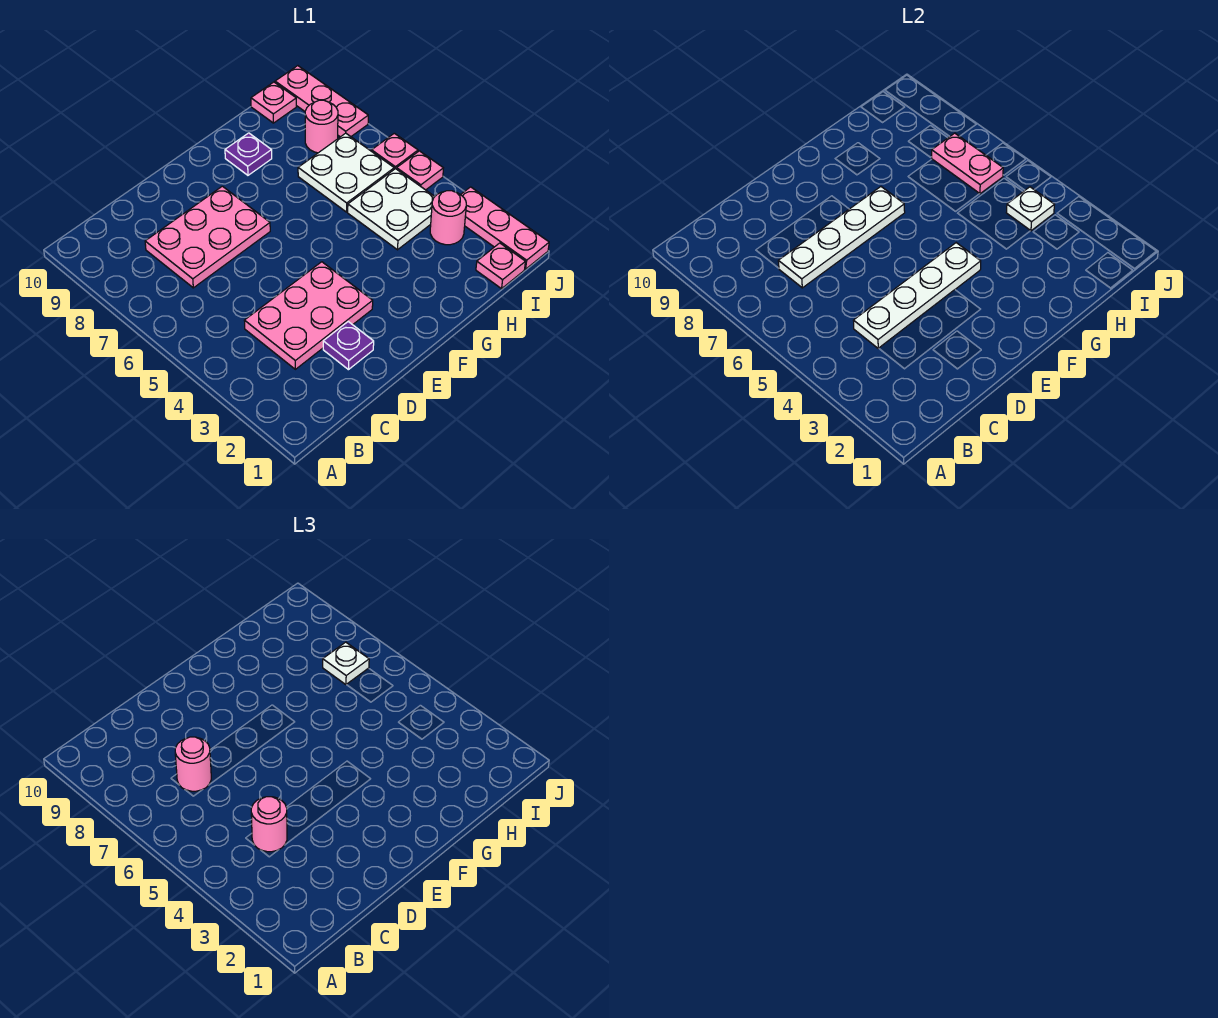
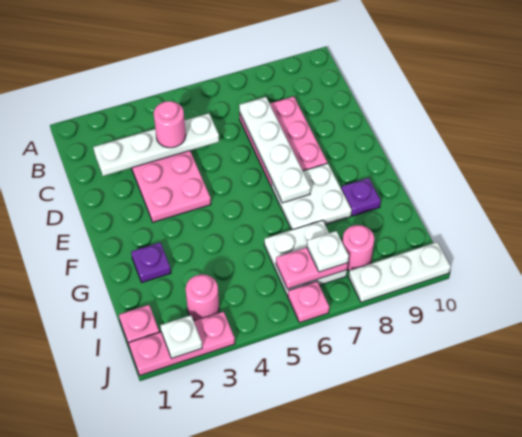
white plate C4:F4 level 2 -> white plate C2:C5 level 2
pink round brick C7 level 3 -> none
purple plate D2 level 1 -> purple plate G2 level 1
white plate H4:I5 level 1 -> white plate F7:G8 level 1
white plate I4 level 2 -> white plate J2 level 2
pink plate I10 level 1 -> none
pink plate J5 level 1 -> none
pink plate J8:J10 level 1 -> white plate J8:J10 level 1

